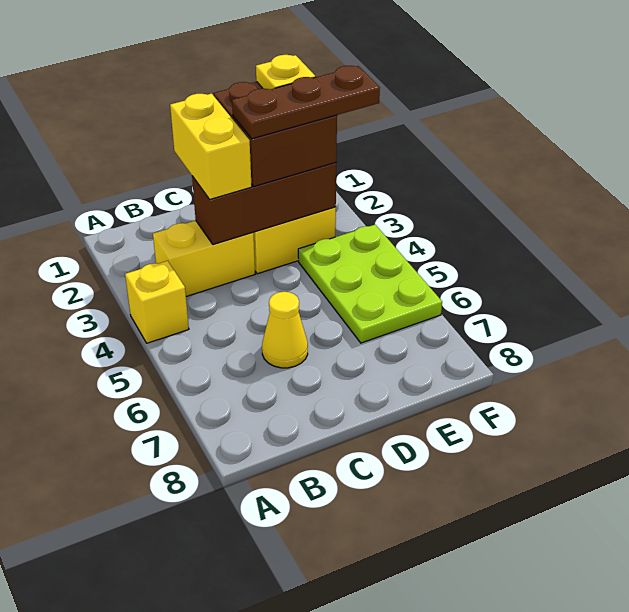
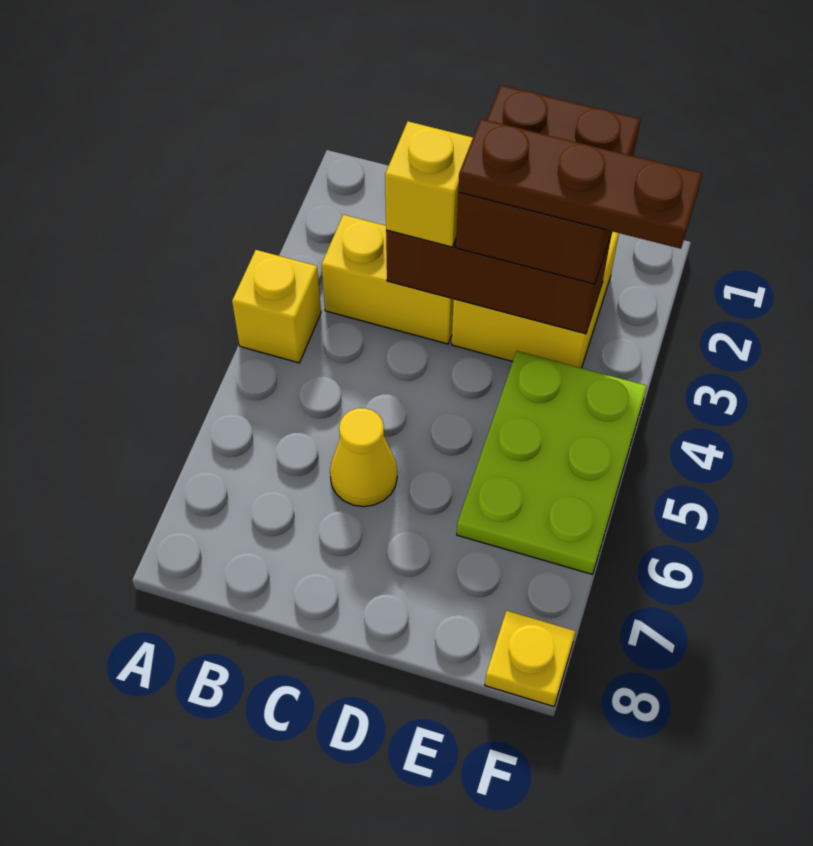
yellow brick C2:C3 level 3 -> yellow brick C3 level 3
yellow plate E2 level 4 -> yellow plate F8 level 1

